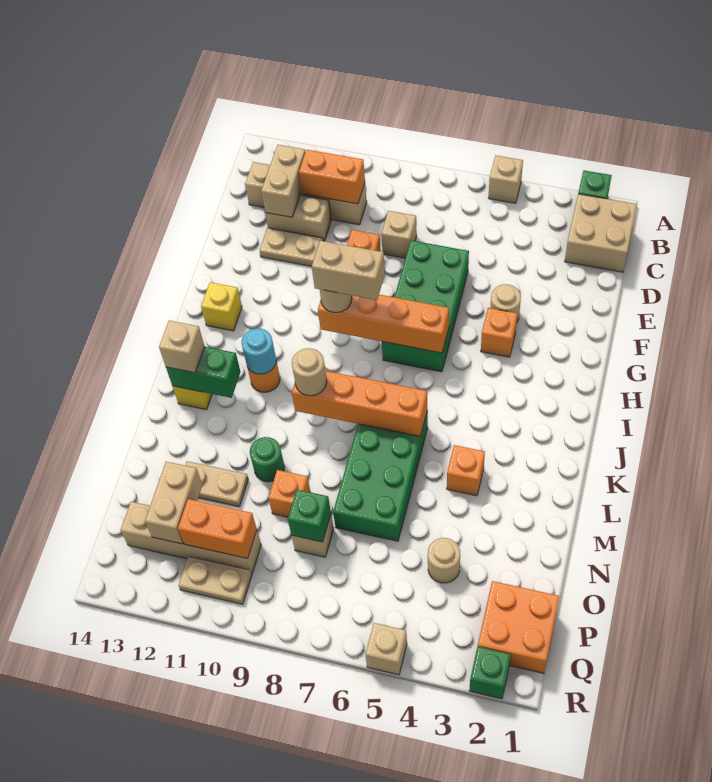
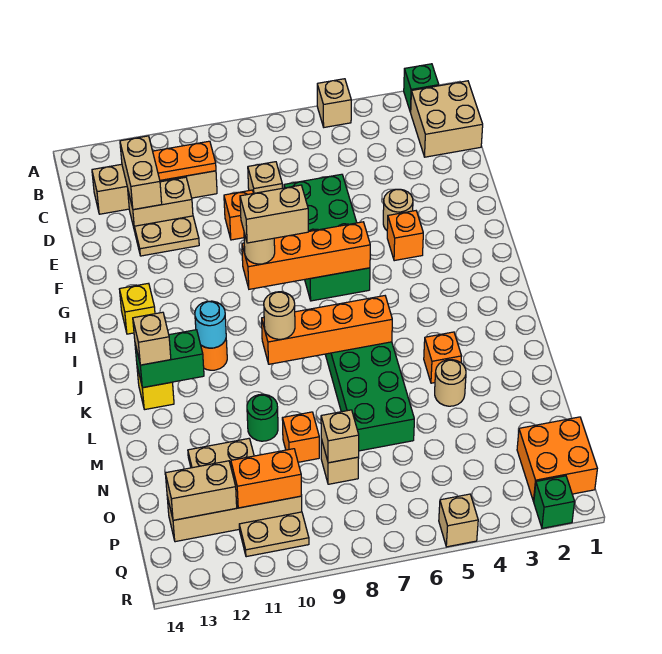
orange brick C10:C11 level 2 -> orange plate C10:C11 level 2
tan round brick O4 level 1 -> tan round brick M4 level 1
green brick O8 level 2 -> tan brick O8 level 2
tan brick O12:P12 level 2 -> tan brick P12:P13 level 2

